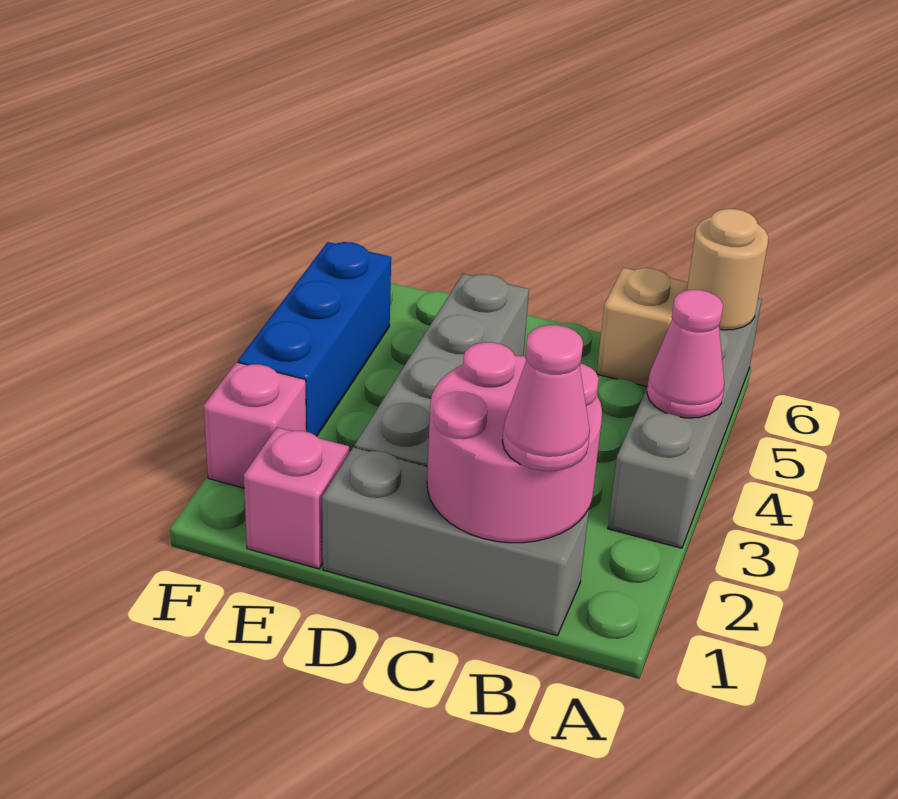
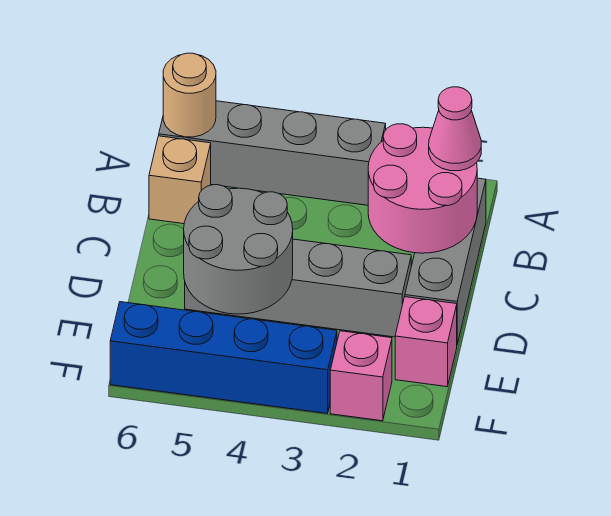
pink cone A4 level 2 -> none
none -> grey round brick D4:E5 level 2
blue brick F3:F5 level 1 -> blue brick F3:F6 level 1

